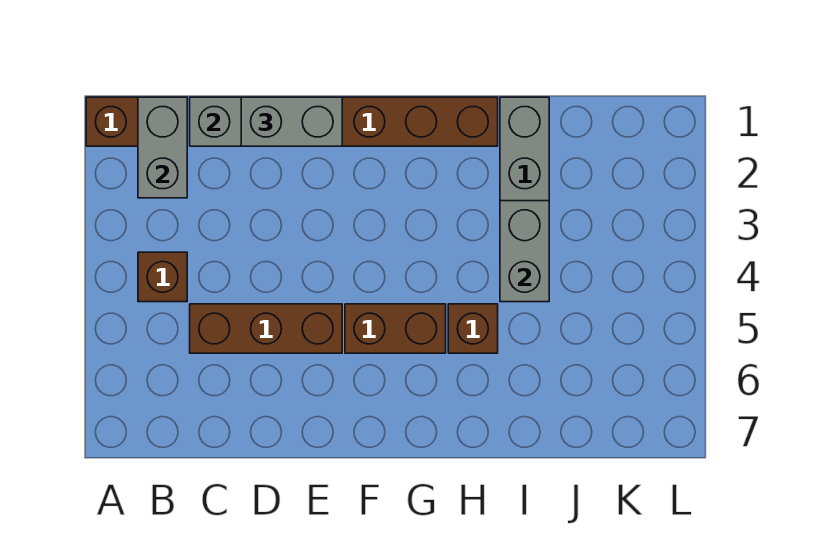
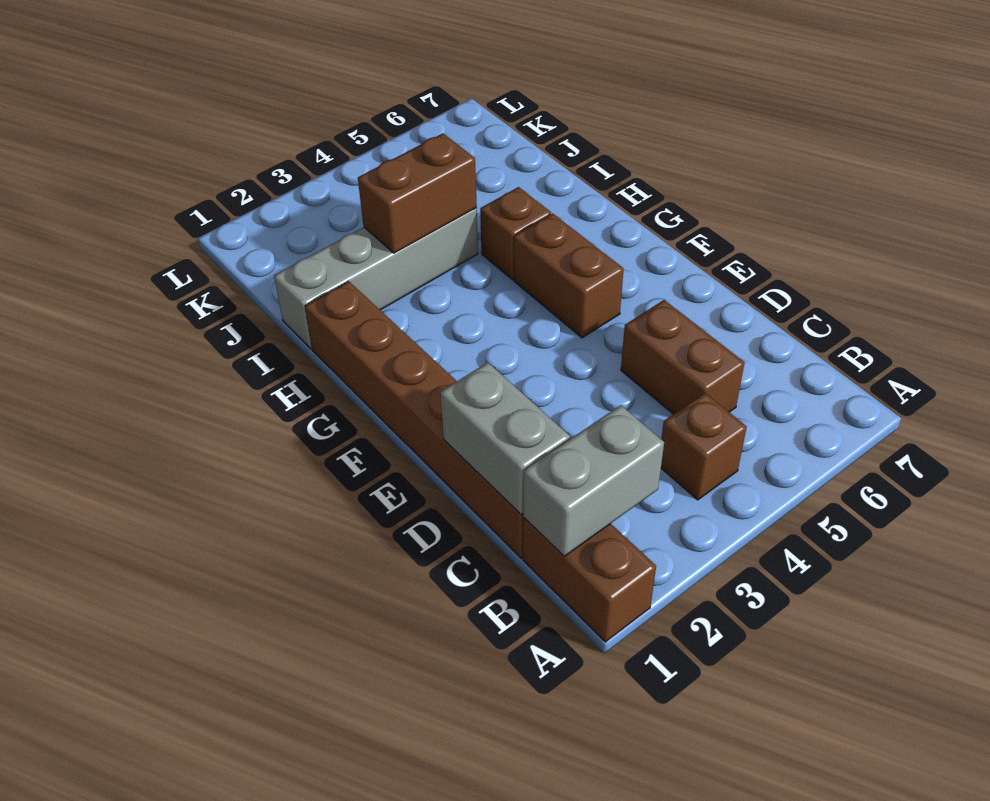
brown brick C5:E5 level 1 -> brown brick C5:D5 level 1
grey brick D1:E1 level 3 -> none
grey brick I3:I4 level 2 -> brown brick I3:I4 level 2

